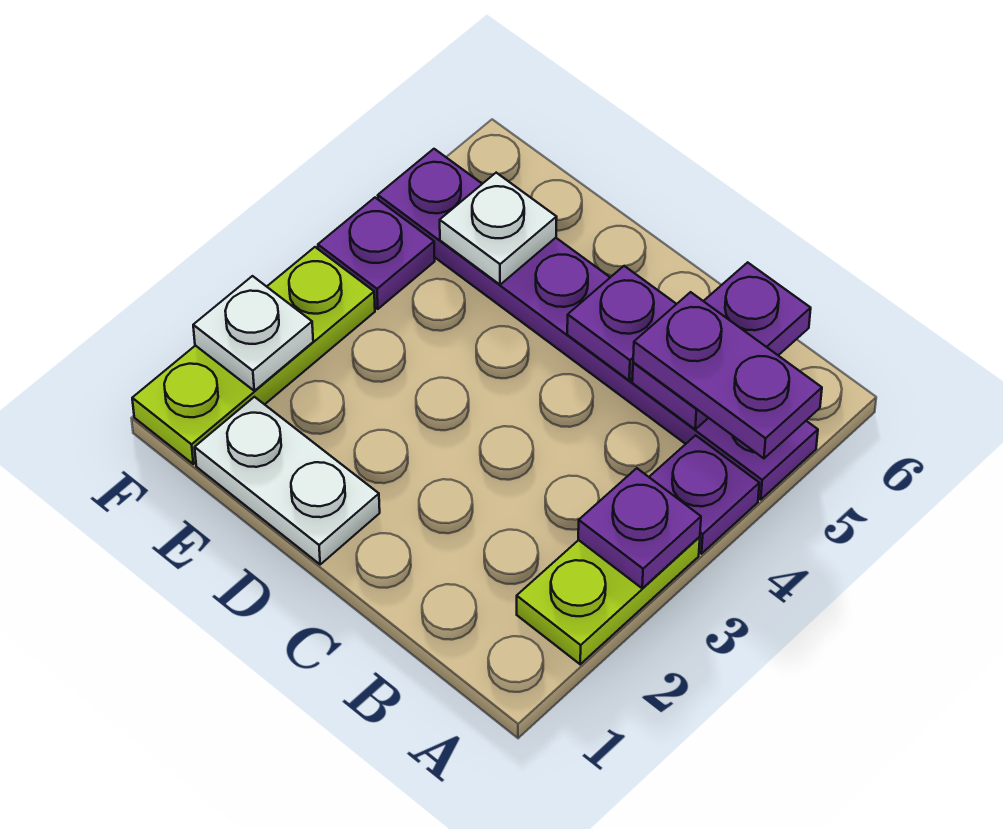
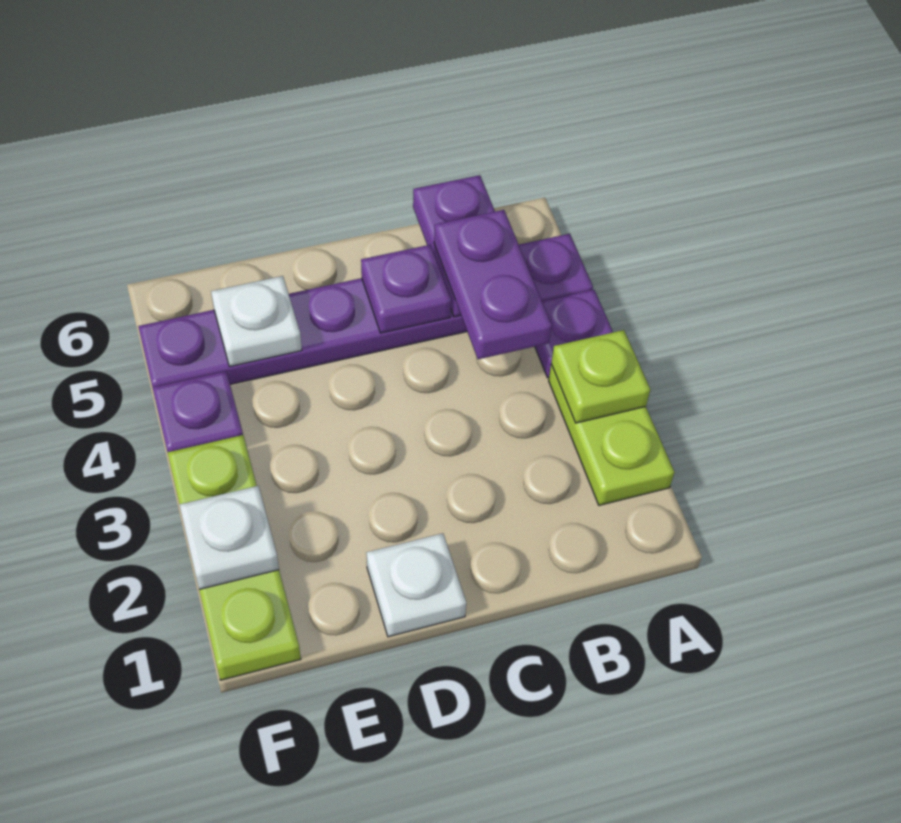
purple plate A3 level 2 -> lime plate A3 level 2
purple plate A5:B5 level 3 -> purple plate B4:B5 level 3
white plate D1:E1 level 1 -> white plate D1 level 1

